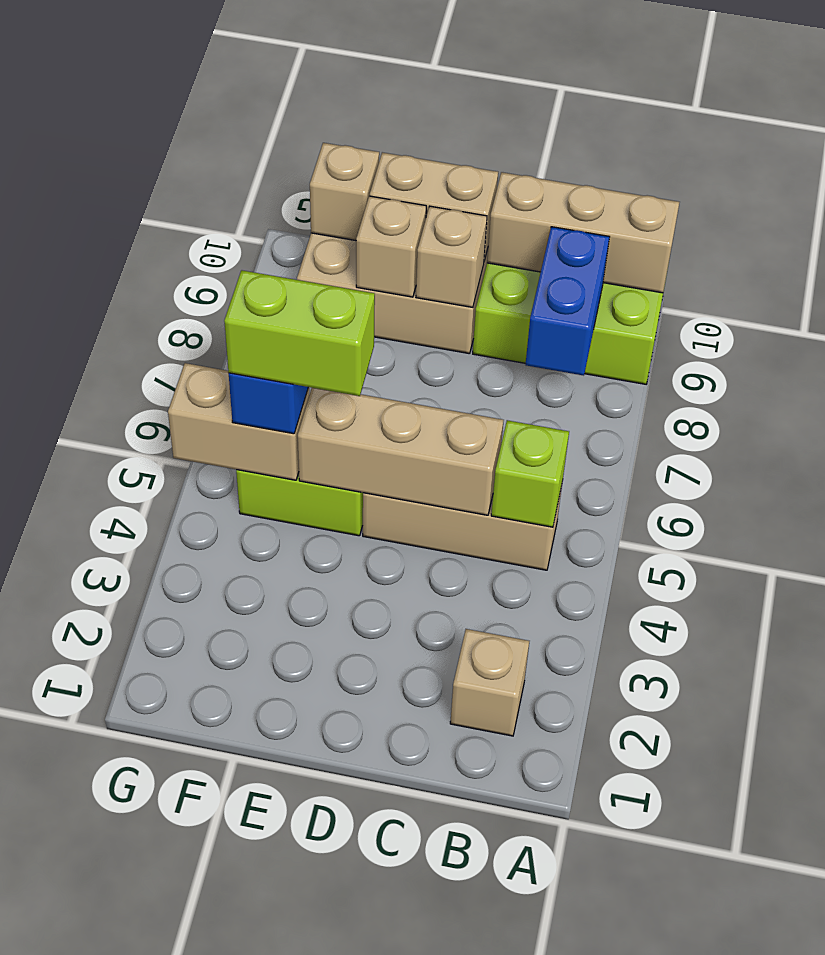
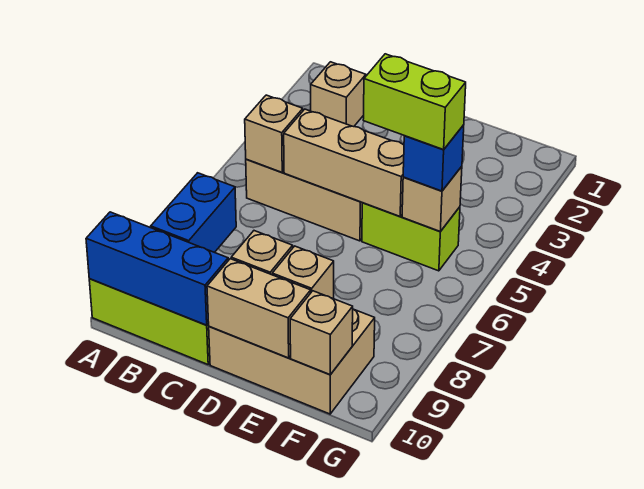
tan brick A10:C10 level 2 -> blue brick A10:C10 level 2
lime brick B5 level 2 -> tan brick B5 level 2
tan brick F5:G5 level 2 -> tan brick F5 level 2

